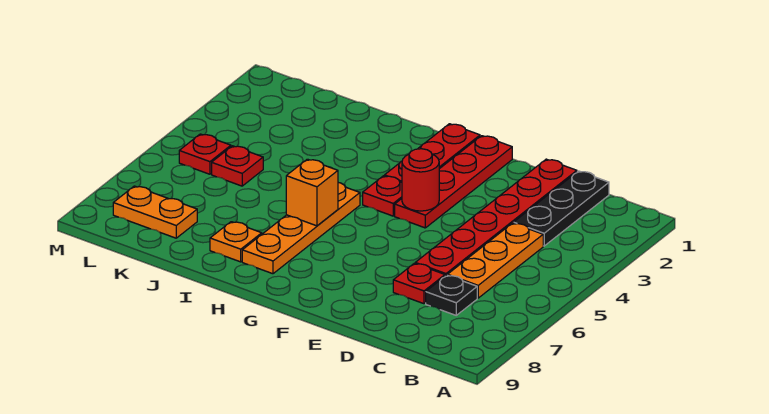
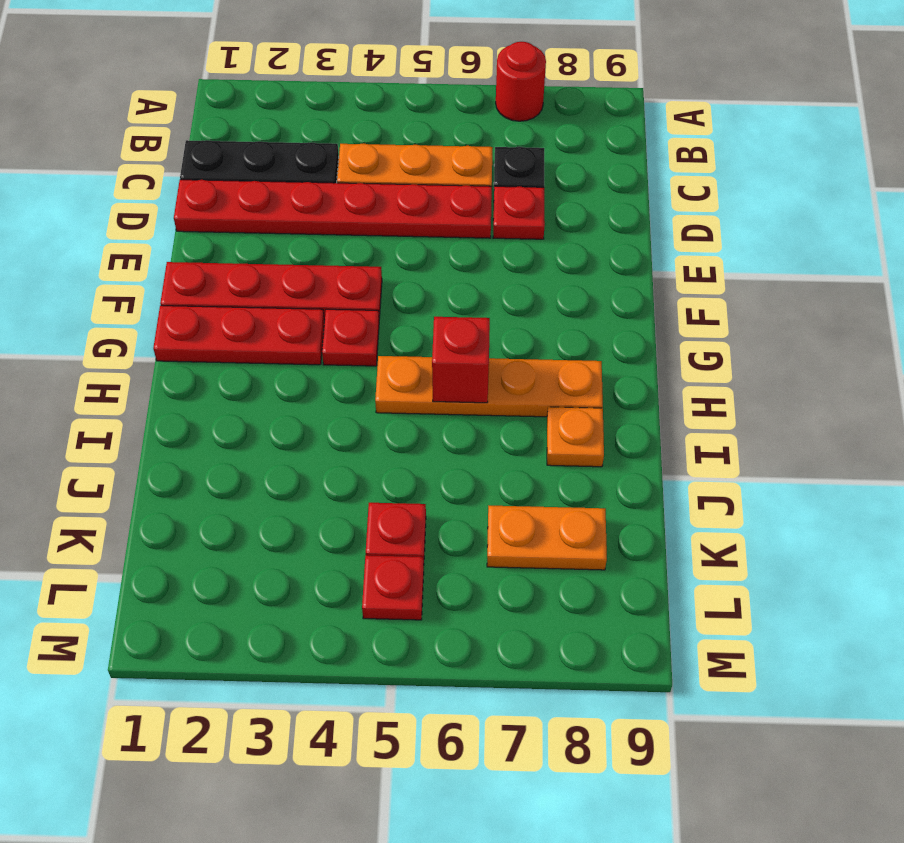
red round brick F4 level 2 -> red round brick A7 level 1
orange brick H6 level 2 -> red brick H6 level 2
orange plate K8:L8 level 1 -> orange plate K7:K8 level 1

